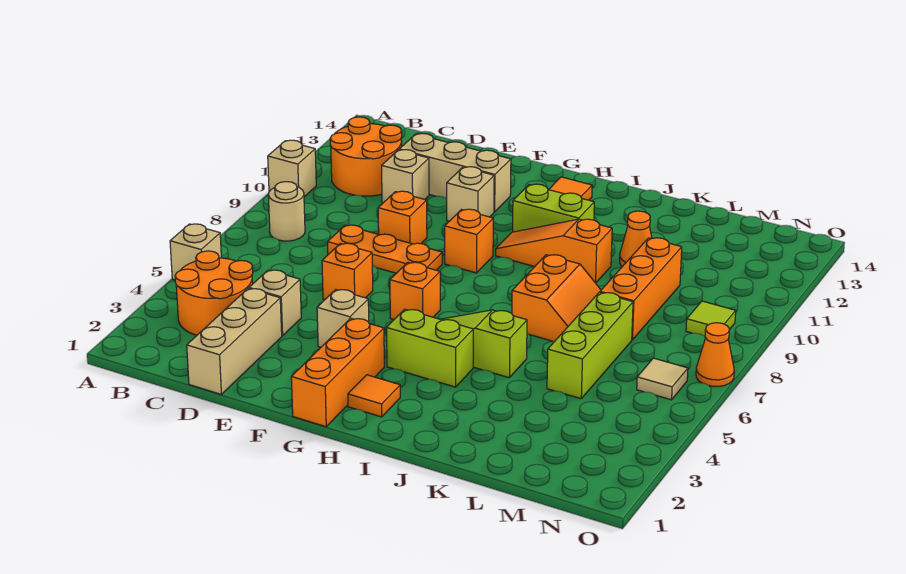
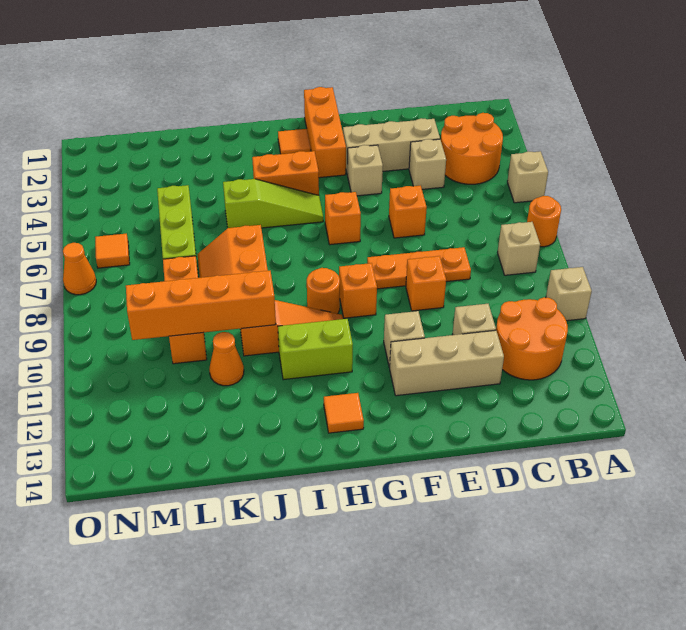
none -> orange round brick A7 level 1
tan round brick B8 level 1 -> tan brick B8 level 1
tan brick D1:D3 level 1 -> tan brick D3:F3 level 1
lime brick H4:I4 level 1 -> orange brick H4:I4 level 1
none -> orange round brick H9 level 1
none -> orange brick J10:M10 level 2
tan tile N6 level 1 -> orange tile N6 level 1
lime tile N9 level 1 -> none

